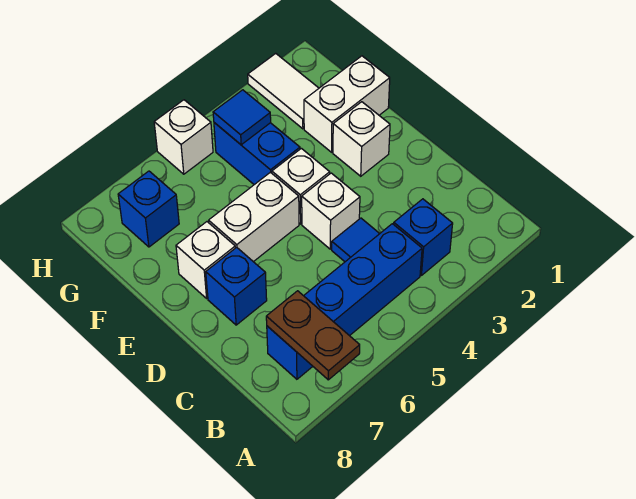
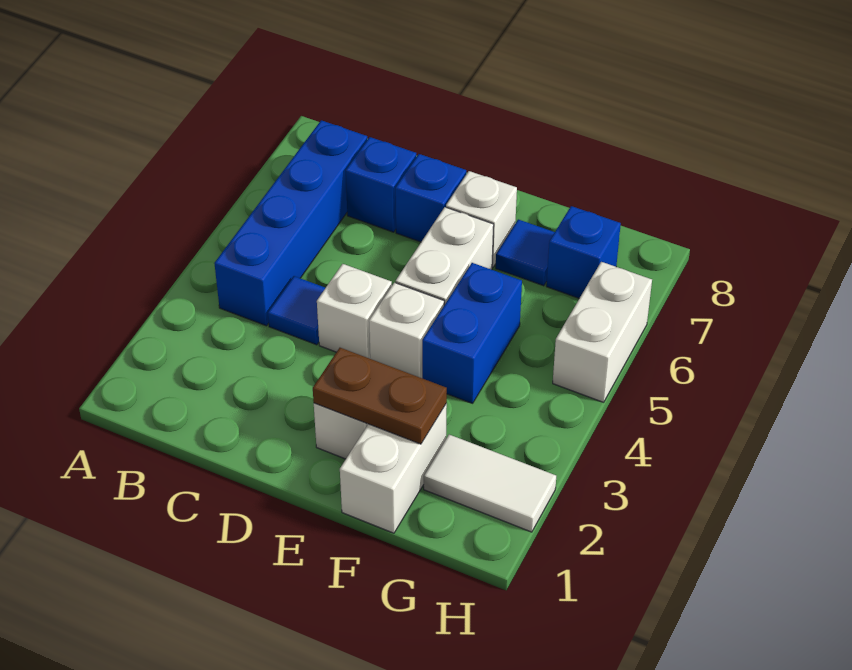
brown plate A7:B7 level 2 -> brown plate E2:F2 level 2
blue brick B3 level 1 -> blue brick C7 level 1
blue brick F4:G4 level 1 -> blue brick F4:F5 level 1
blue tile G4 level 2 -> blue tile F7 level 1
white brick H5 level 1 -> white brick H5:H6 level 1

